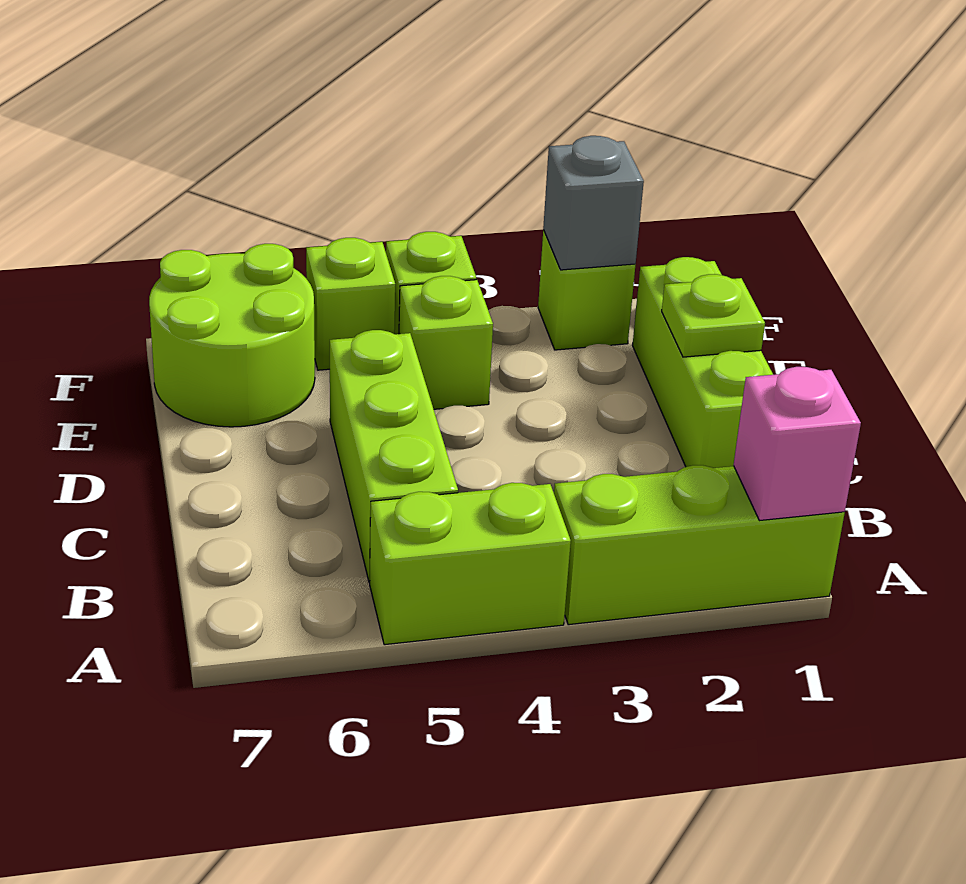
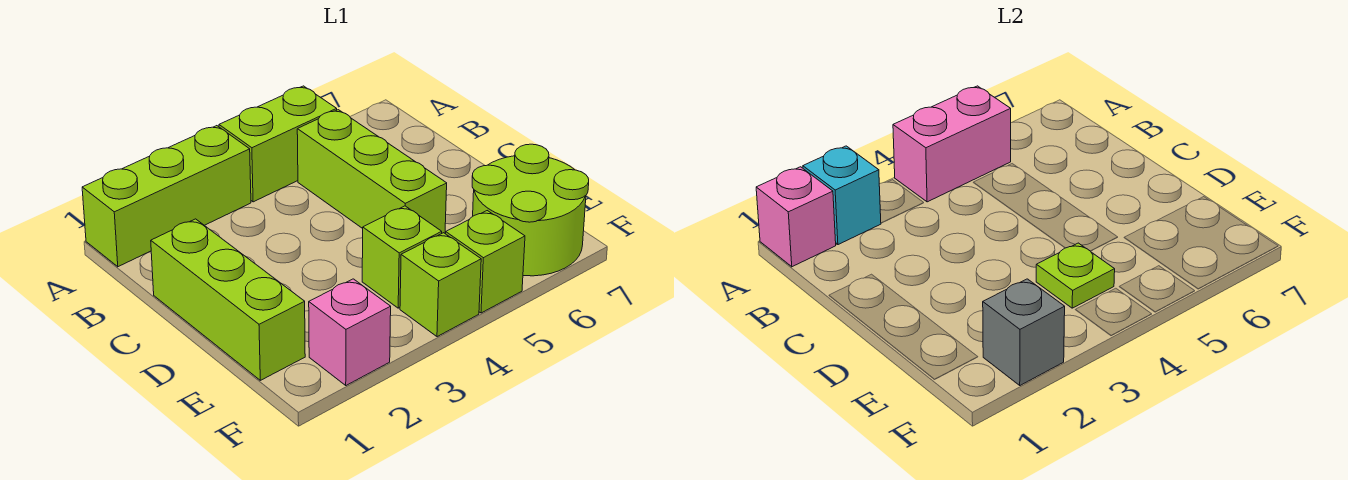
none -> cyan brick A2 level 2
none -> pink brick A4:A5 level 2
lime plate D1 level 2 -> lime plate E4 level 2
lime brick F2 level 1 -> pink brick F2 level 1

